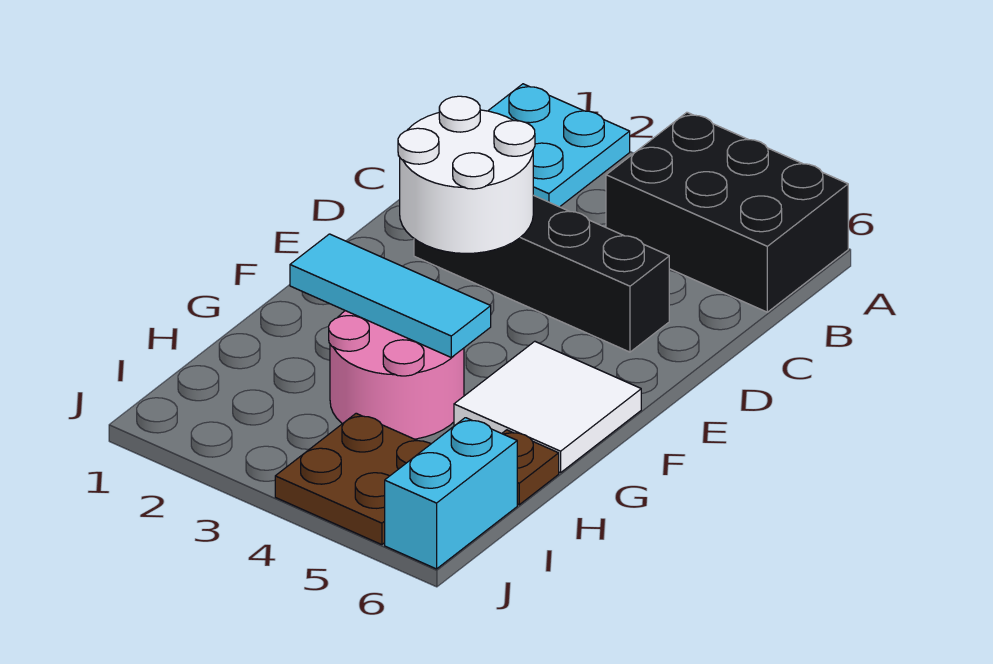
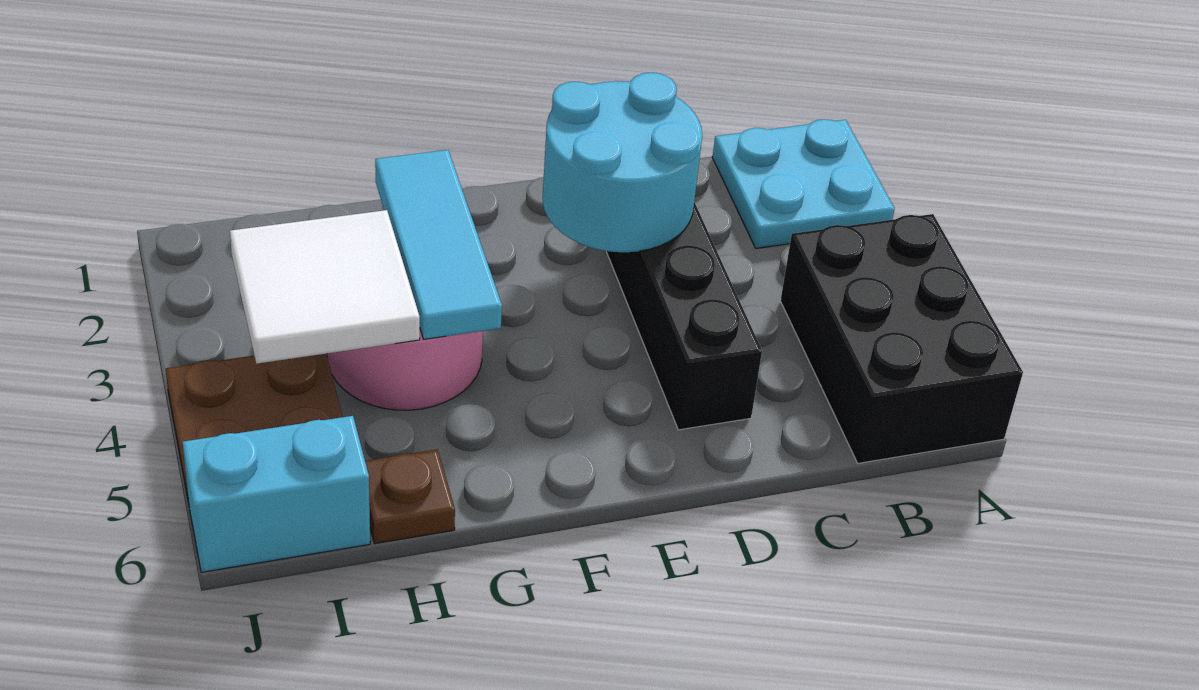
white round brick D2:E3 level 2 -> cyan round brick D2:E3 level 2
white tile F5:G6 level 1 -> white tile H3:I4 level 2

